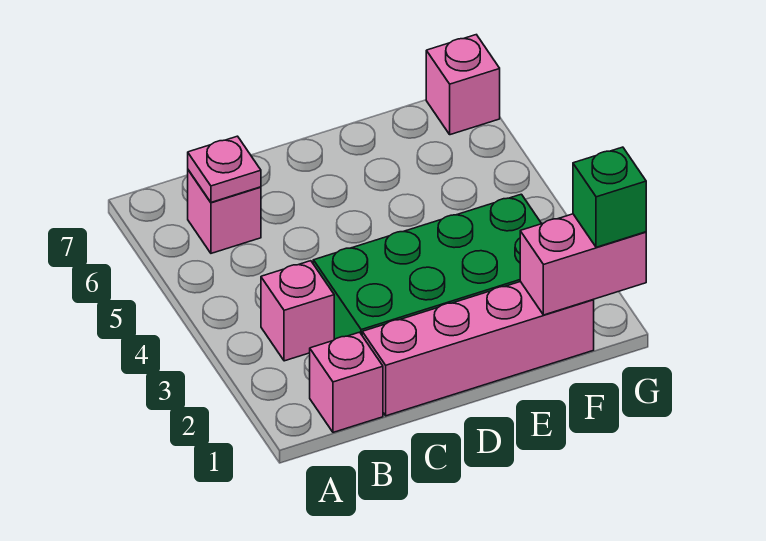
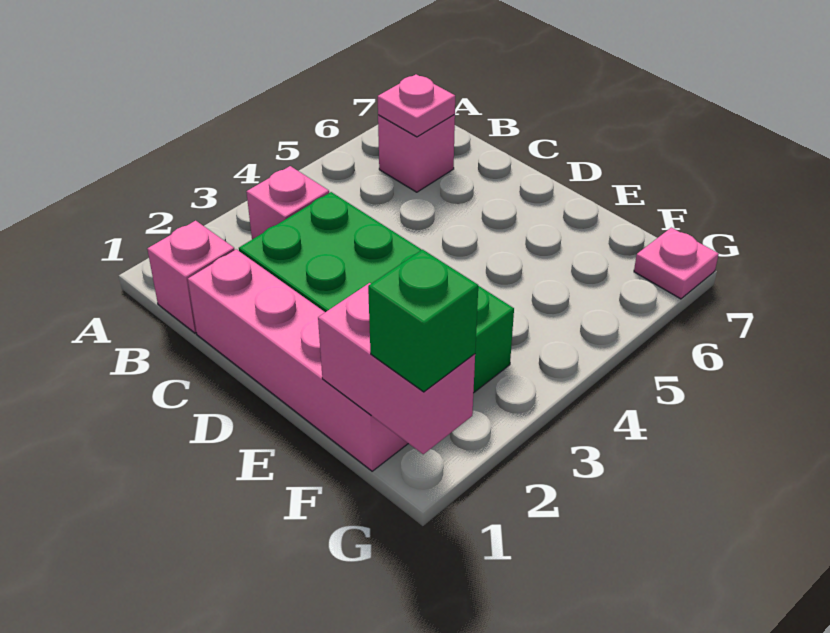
pink brick G7 level 1 -> pink plate G7 level 1

